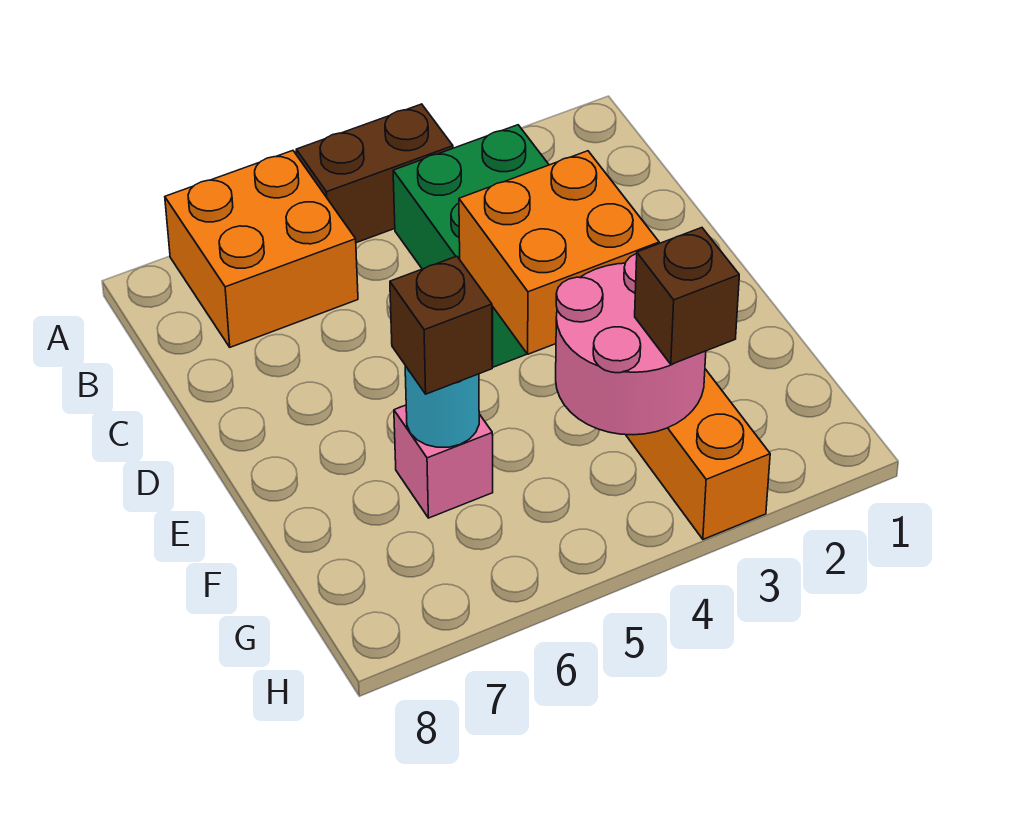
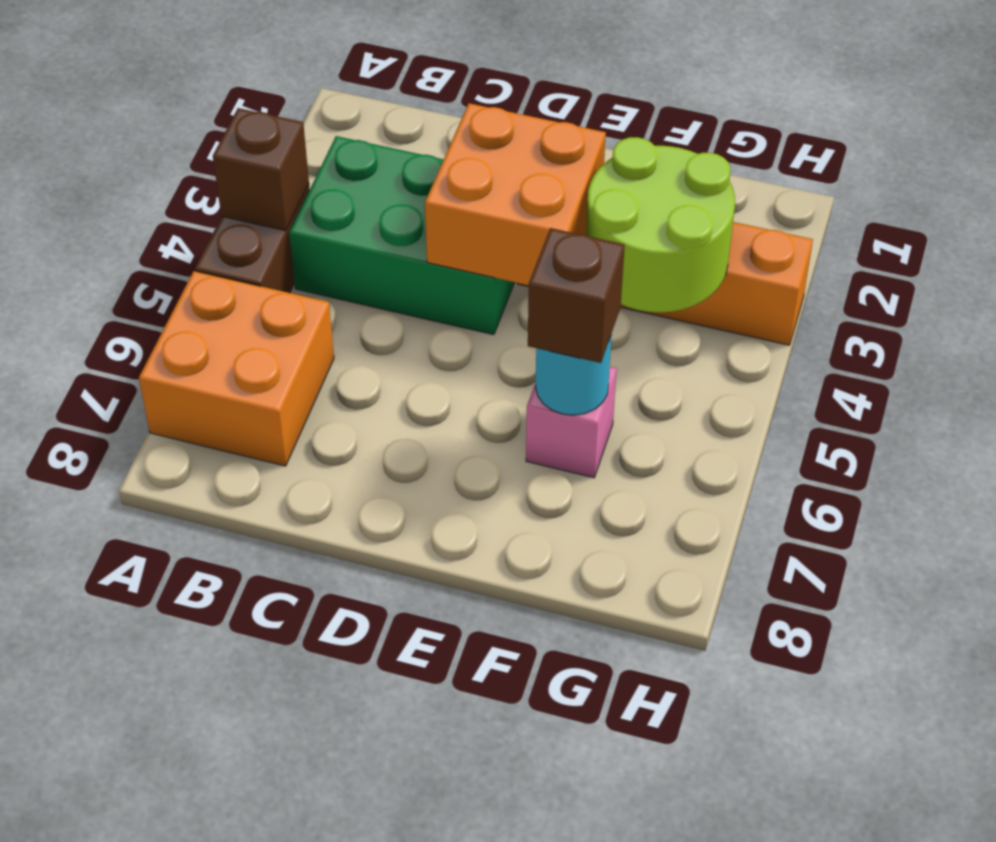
pink round brick F3:G4 level 2 -> lime round brick F3:G4 level 2
brown brick G3 level 3 -> brown brick A4 level 2

